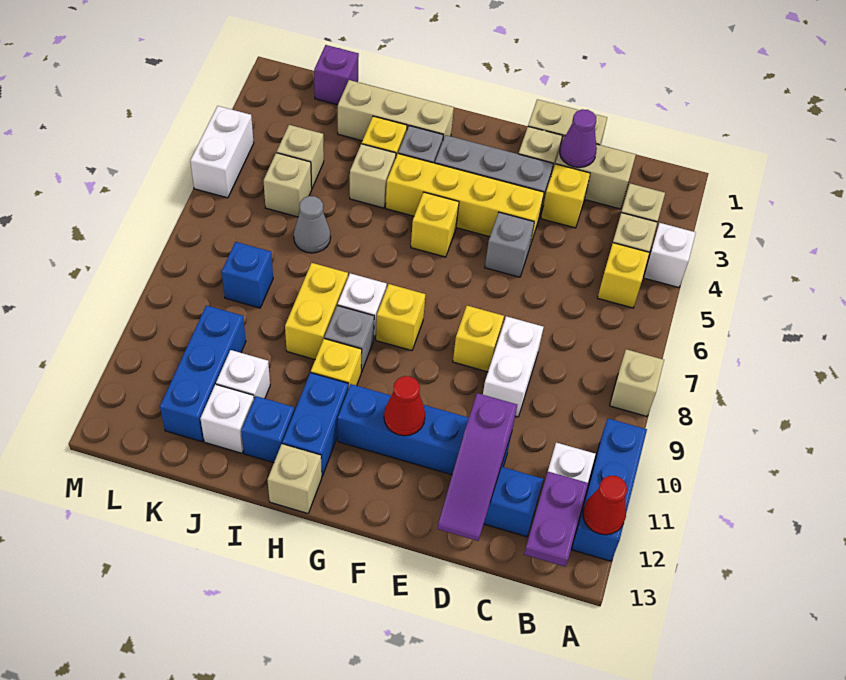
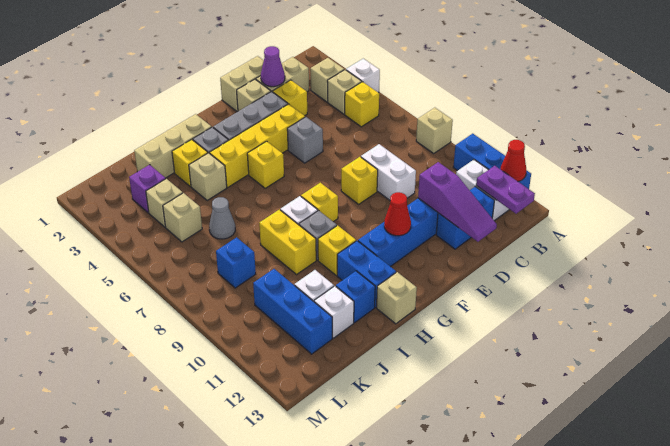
purple brick K1 level 1 -> purple brick K3 level 1
white brick M4:M5 level 1 -> none

